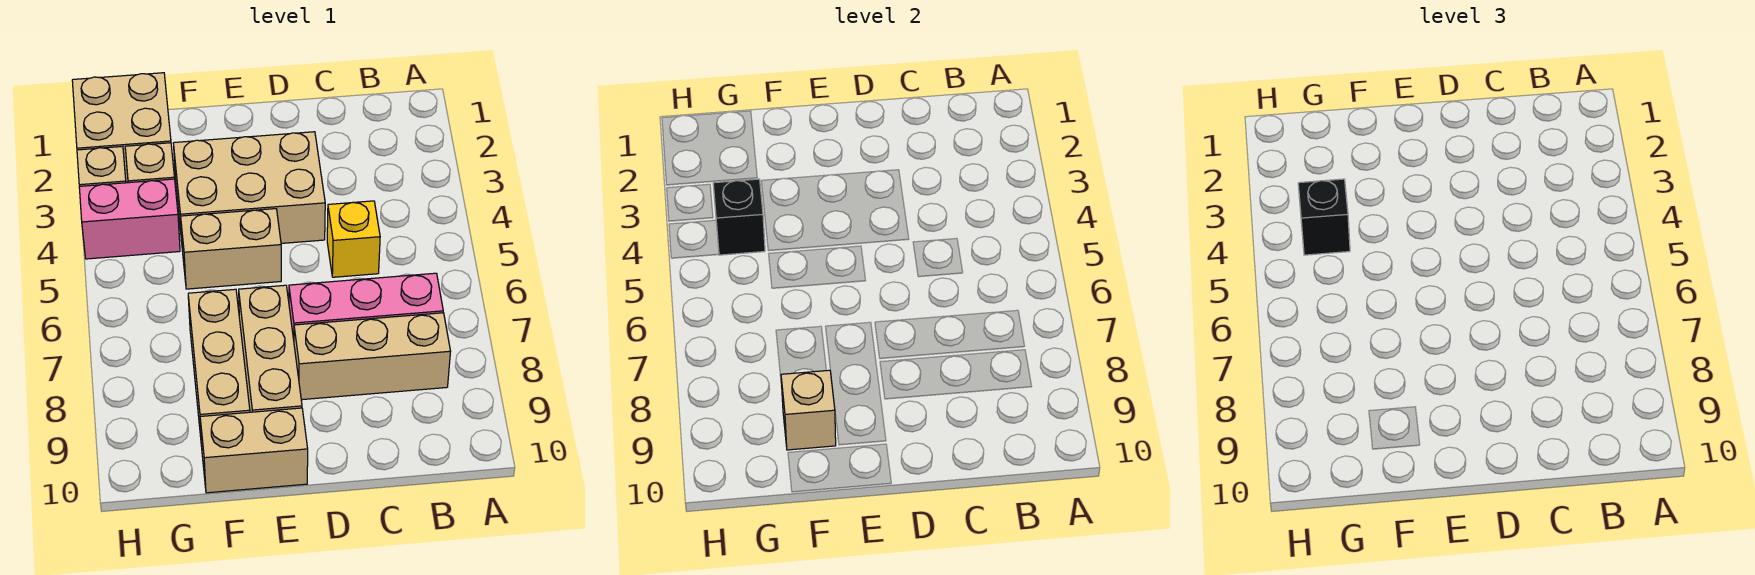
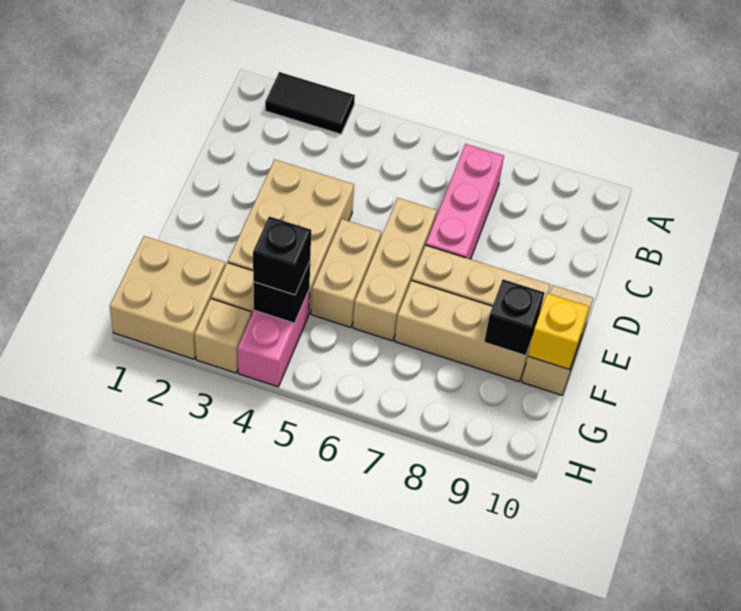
none -> black tile A2:A3 level 1
tan brick B8:D8 level 1 -> tan brick D6:F6 level 1
yellow brick C5 level 1 -> yellow brick F10 level 2
tan brick F9 level 2 -> black brick F9 level 2

